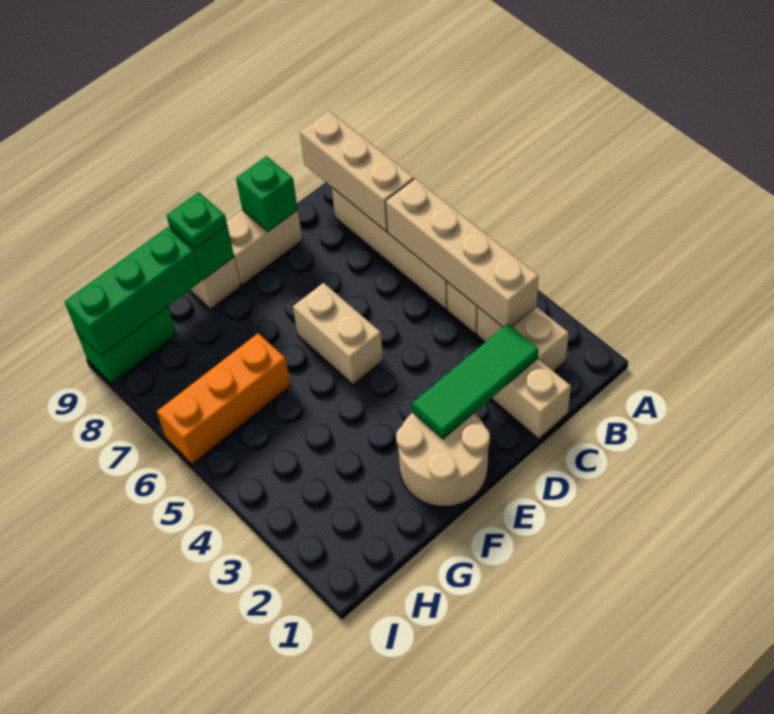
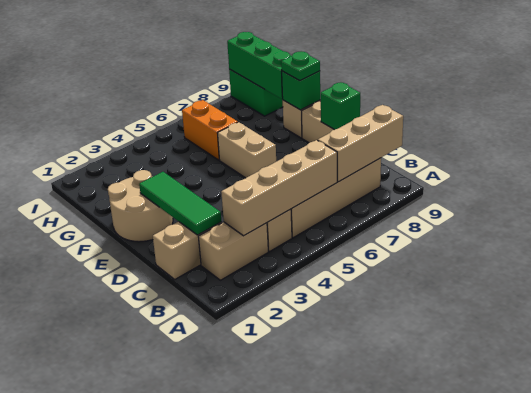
tan brick E5:E6 level 1 -> tan brick E6:F6 level 1
orange brick G6:I6 level 1 -> orange brick G6:H6 level 1

